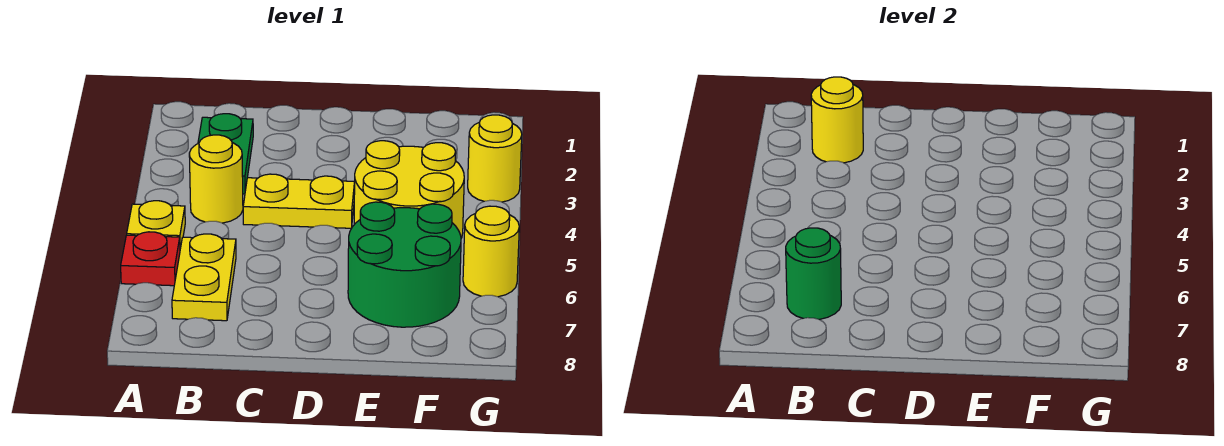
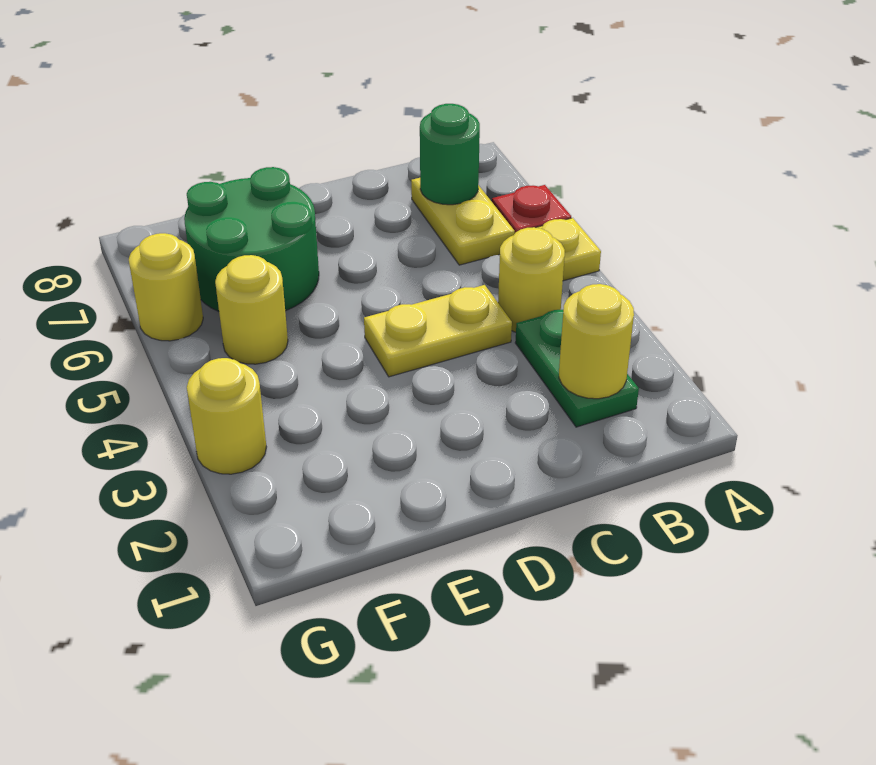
yellow round brick E4:F5 level 1 -> yellow round brick F5 level 1

